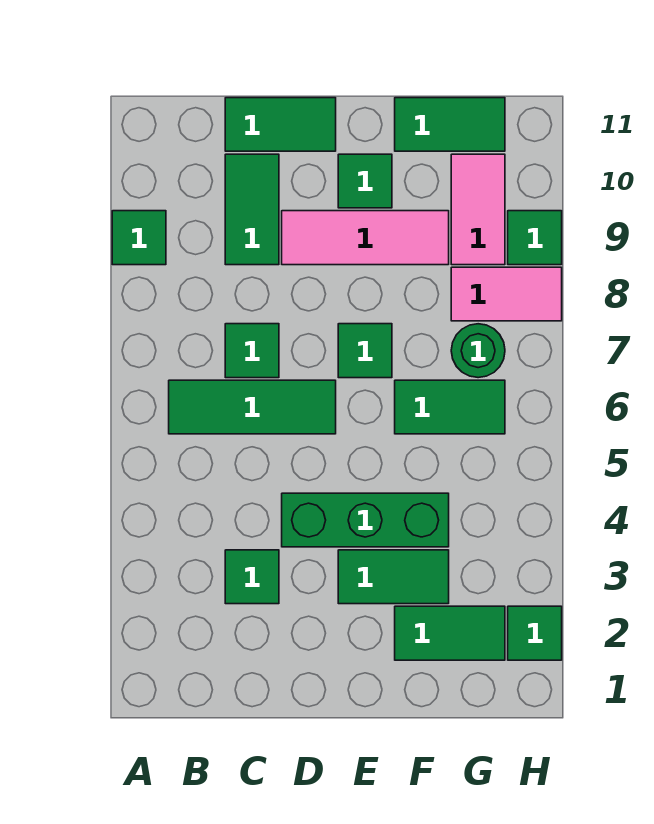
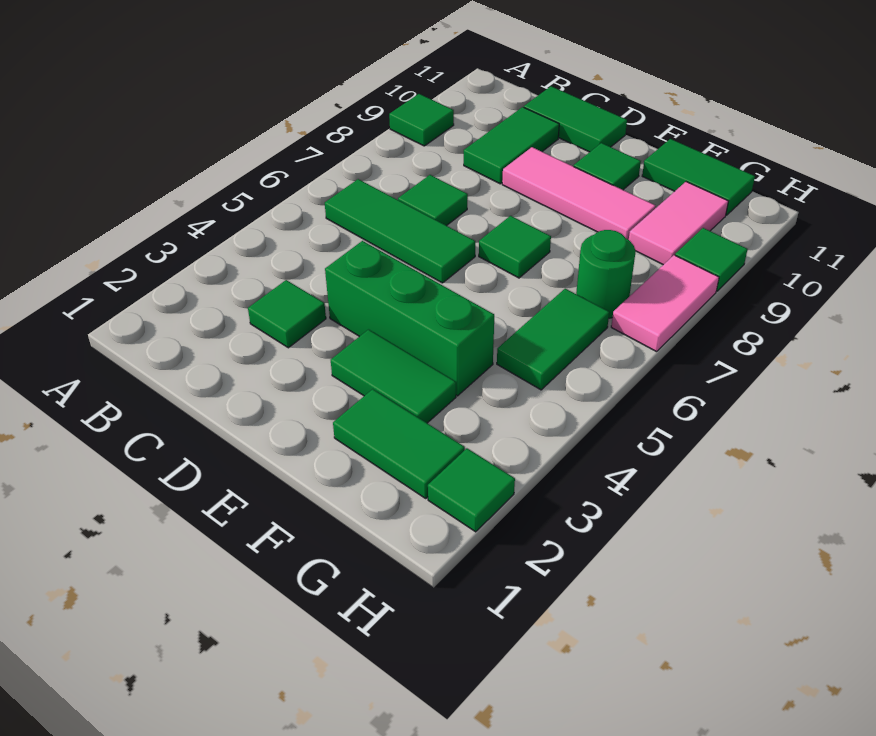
green tile F6:G6 level 1 -> green tile G5:G6 level 1
pink tile G8:H8 level 1 -> pink tile H7:H8 level 1

